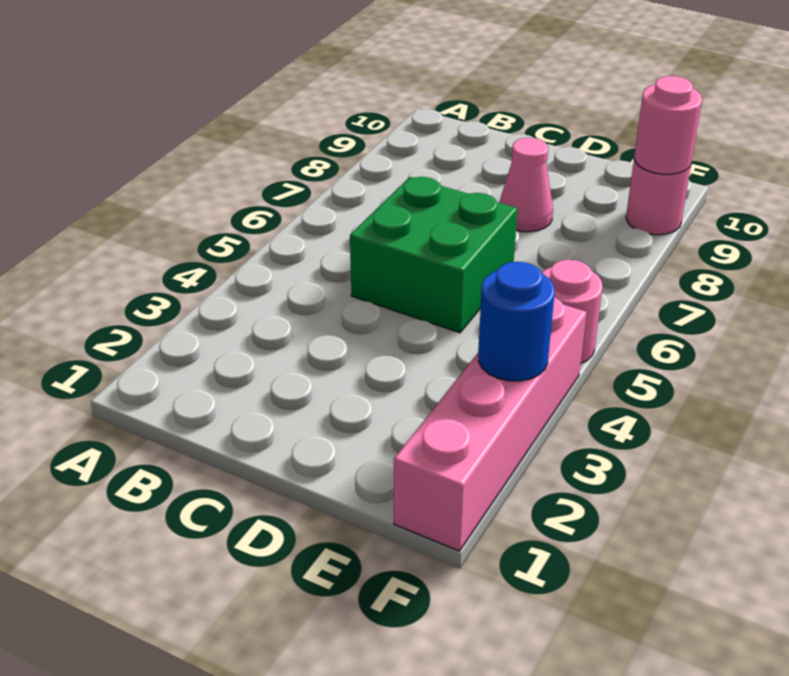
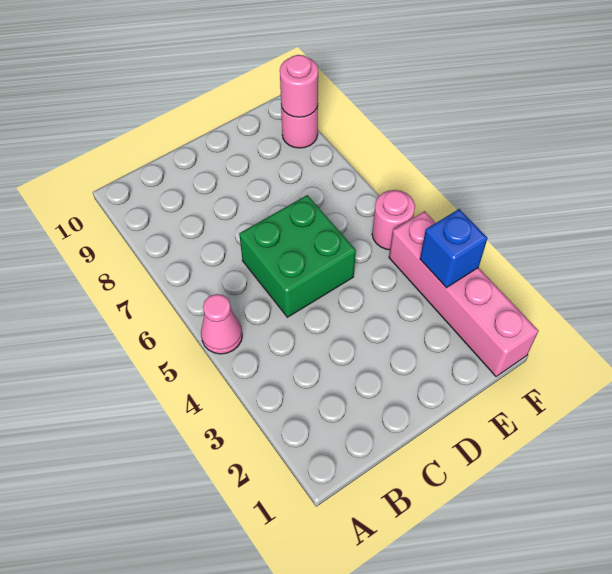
pink cone D8 level 1 -> pink cone A5 level 1
blue round brick F3 level 2 -> blue brick F3 level 2

